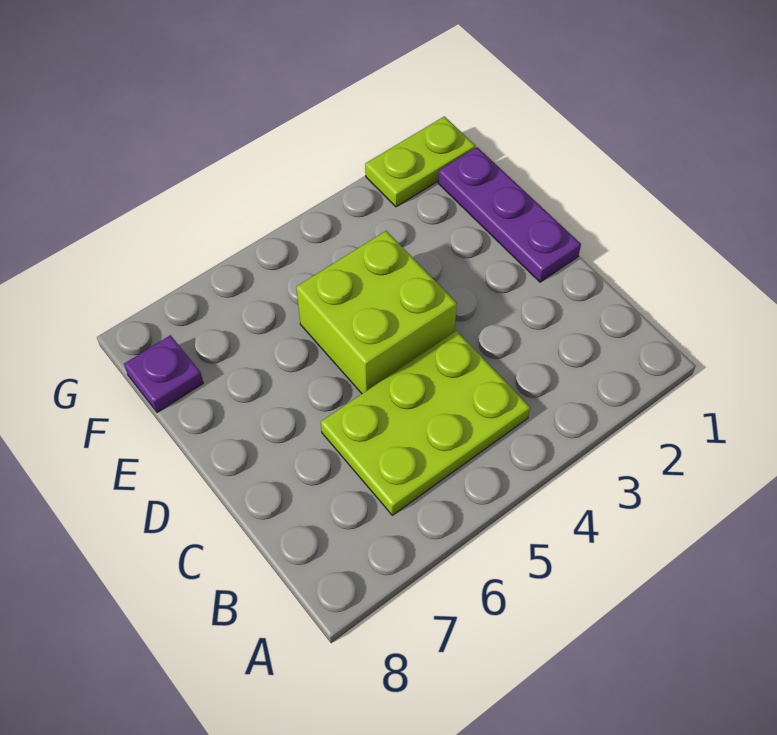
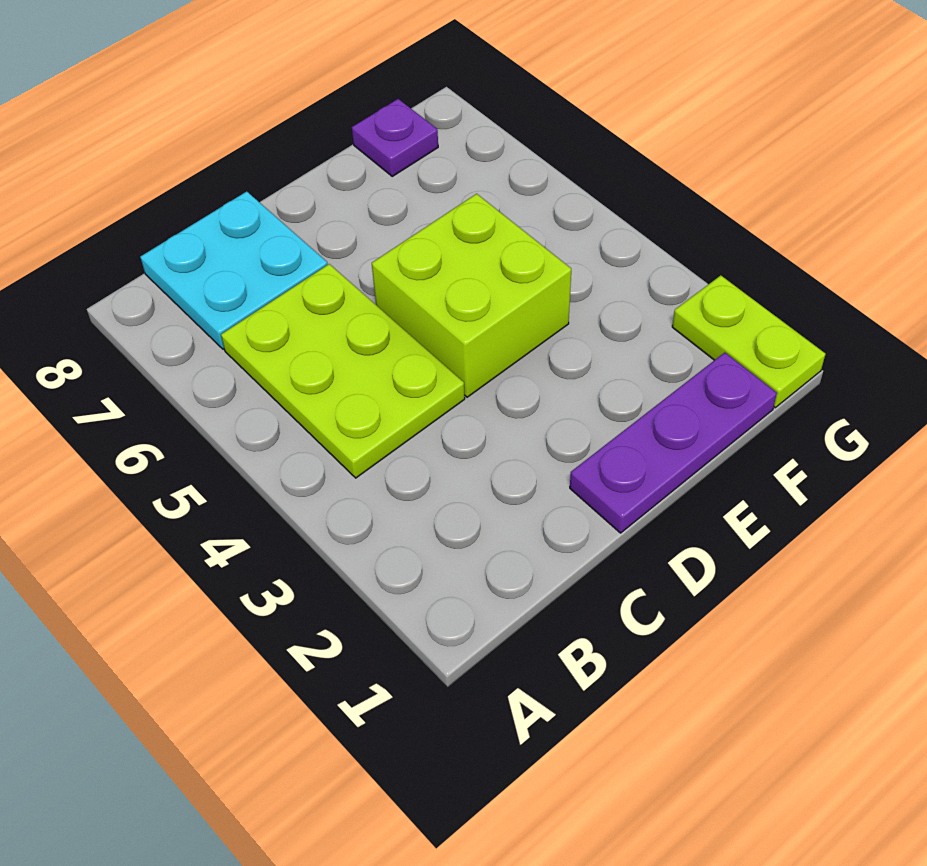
none -> cyan plate B7:C8 level 1

